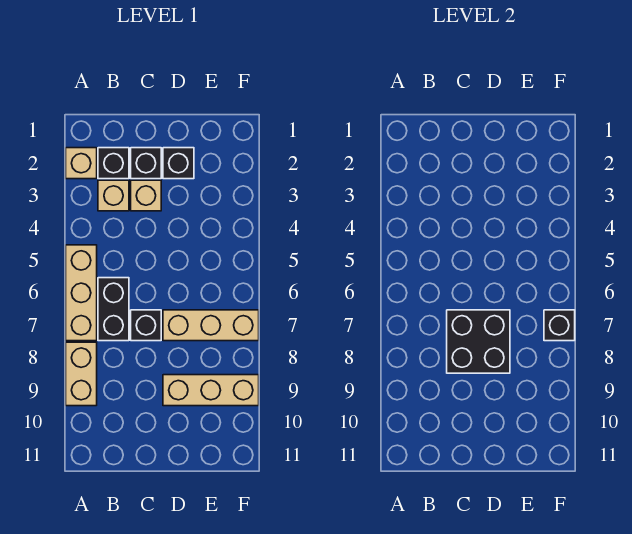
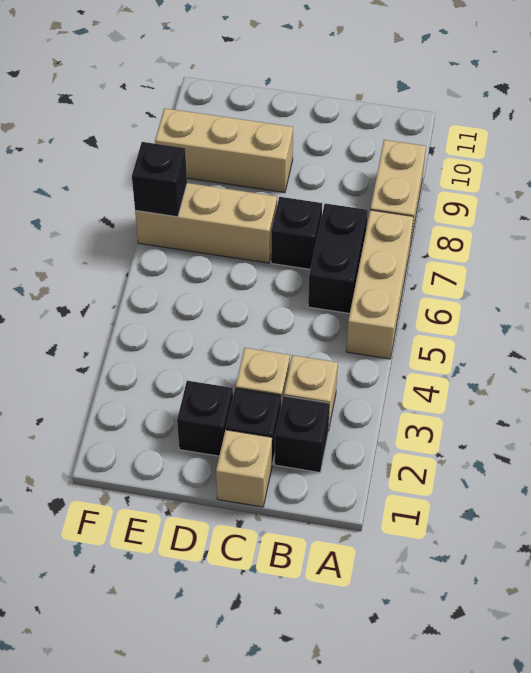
tan brick A2 level 1 -> tan brick C1 level 1
black brick C7:D8 level 2 -> none

